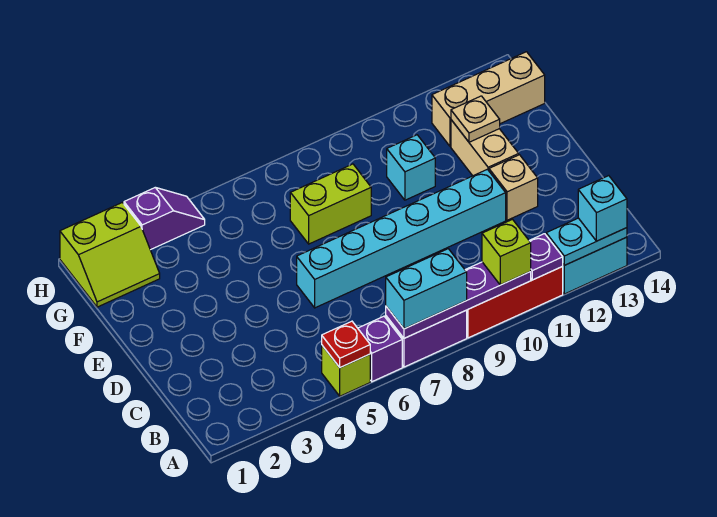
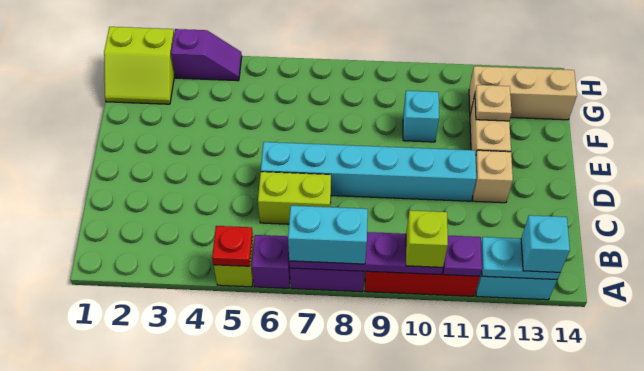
lime brick F7:F8 level 1 -> lime brick C6:C7 level 1

